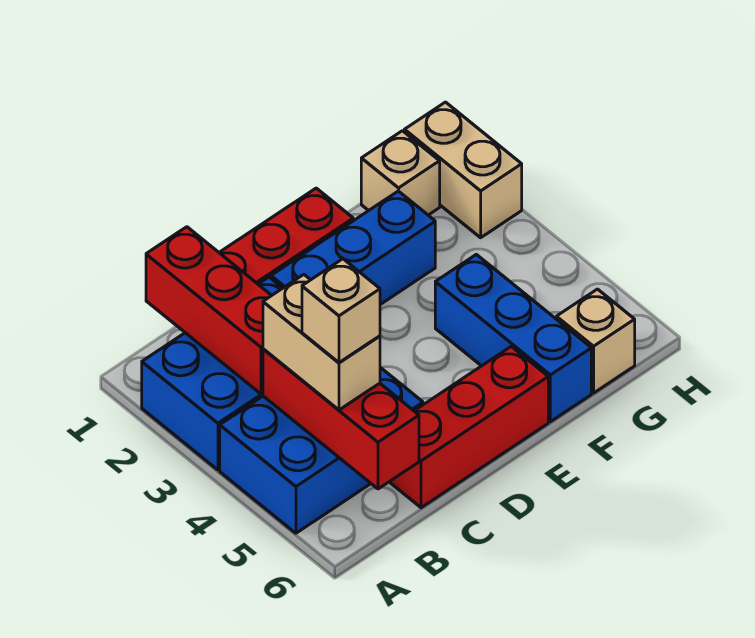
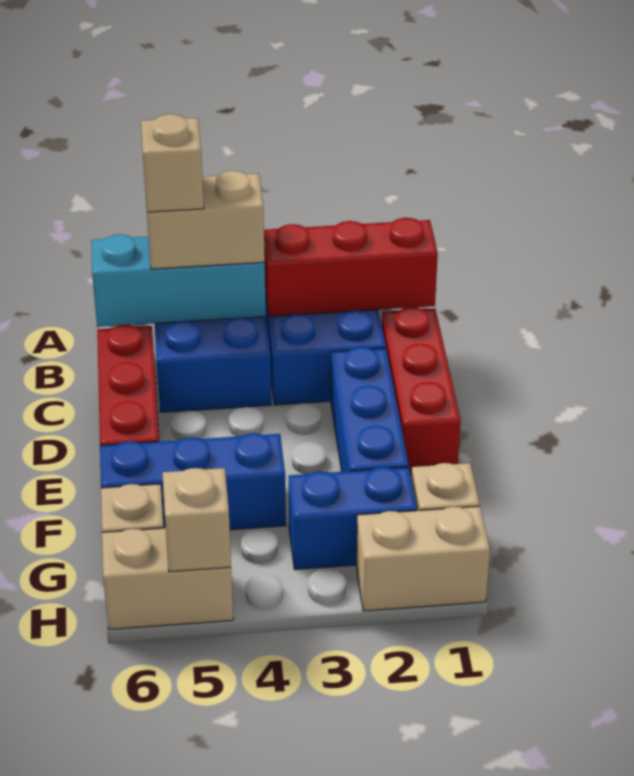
red brick B4:B6 level 2 -> cyan brick B4:B6 level 2
none -> blue brick G2:G3 level 1
none -> tan brick H5:H6 level 1
none -> tan brick H5 level 2

